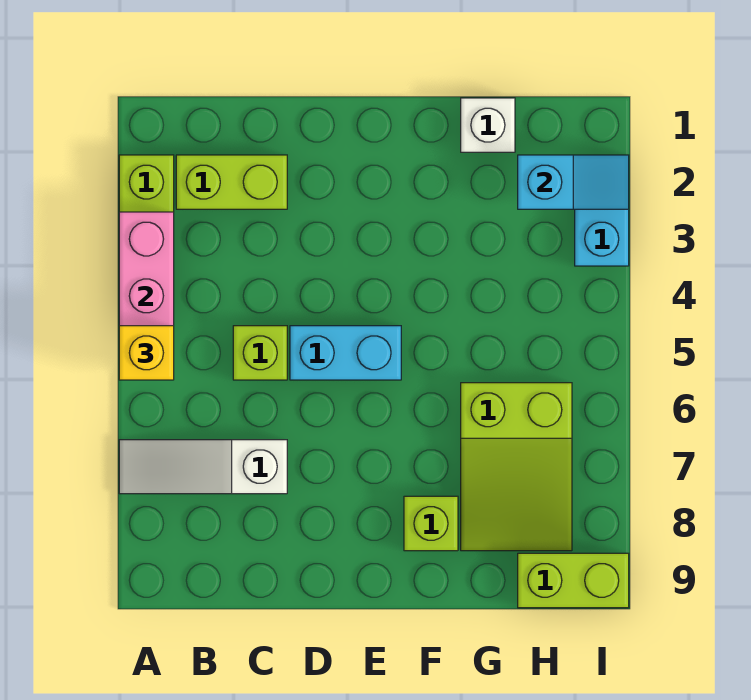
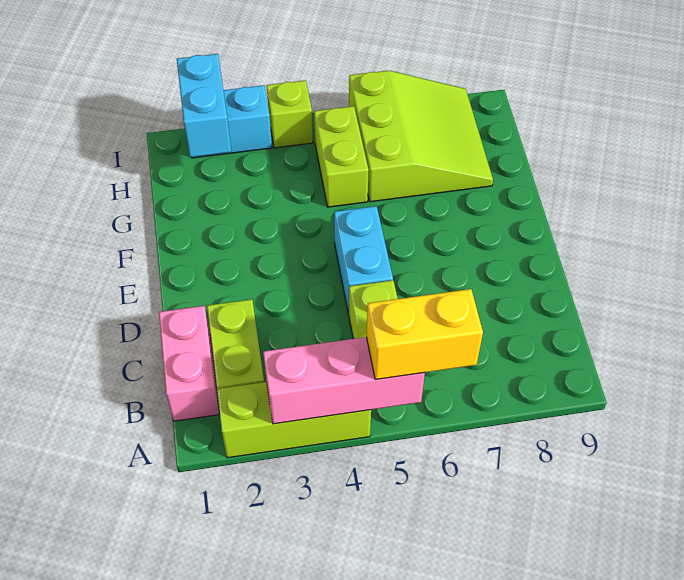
yellow brick A5 level 3 -> yellow brick A5:A6 level 3
white slope A7:C7 level 1 top C -> none
none -> pink brick B1:C1 level 1
lime brick F8 level 1 -> lime brick I4 level 1
white brick G1 level 1 -> none
lime slope G6:H8 level 1 top 6 -> lime slope G6:I8 level 1 top 6
cyan slope H2:I2 level 2 top H -> cyan brick H2:I2 level 2
lime brick H9:I9 level 1 -> lime brick G5:H5 level 1

